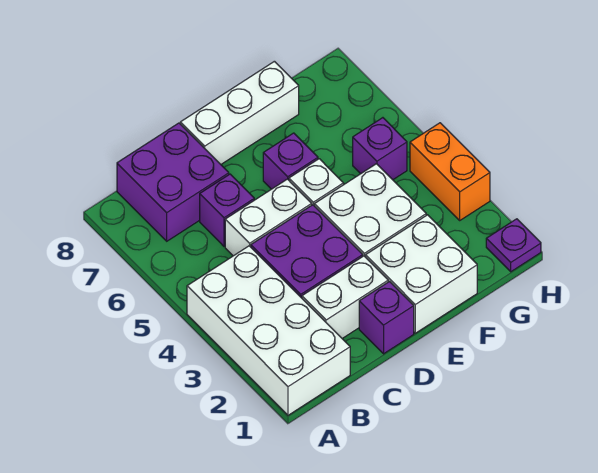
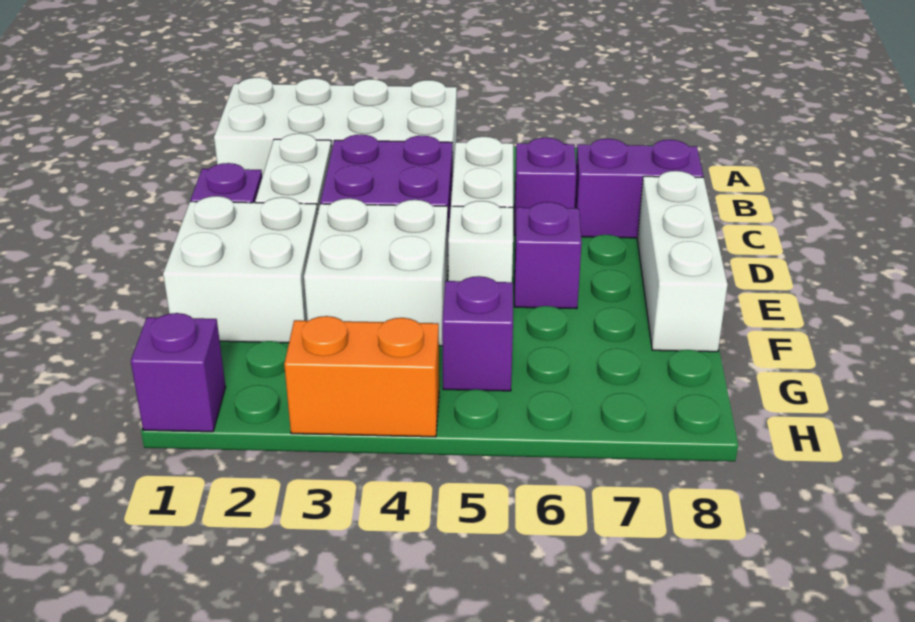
purple brick B7:C8 level 1 -> purple brick C7:C8 level 1
purple plate H1 level 1 -> purple brick H1 level 1

